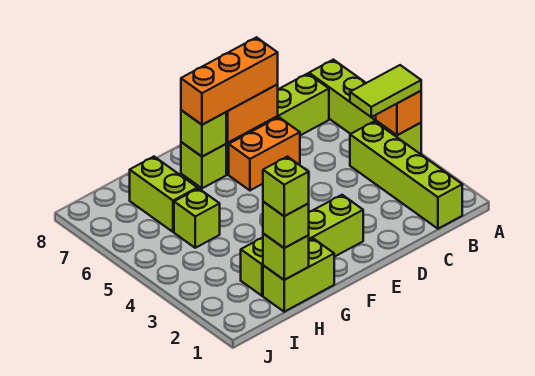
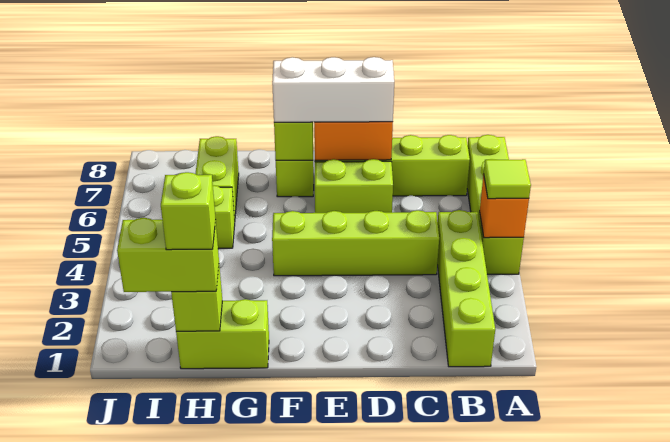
lime tile A4:B4 level 3 -> lime tile A4 level 3
orange brick D6:E6 level 1 -> lime brick D6:E6 level 1
orange brick D7:F7 level 3 -> white brick D7:F7 level 3
lime brick E2:H2 level 1 -> lime brick C4:F4 level 1
lime brick H1 level 3 -> lime brick H1:I1 level 3

